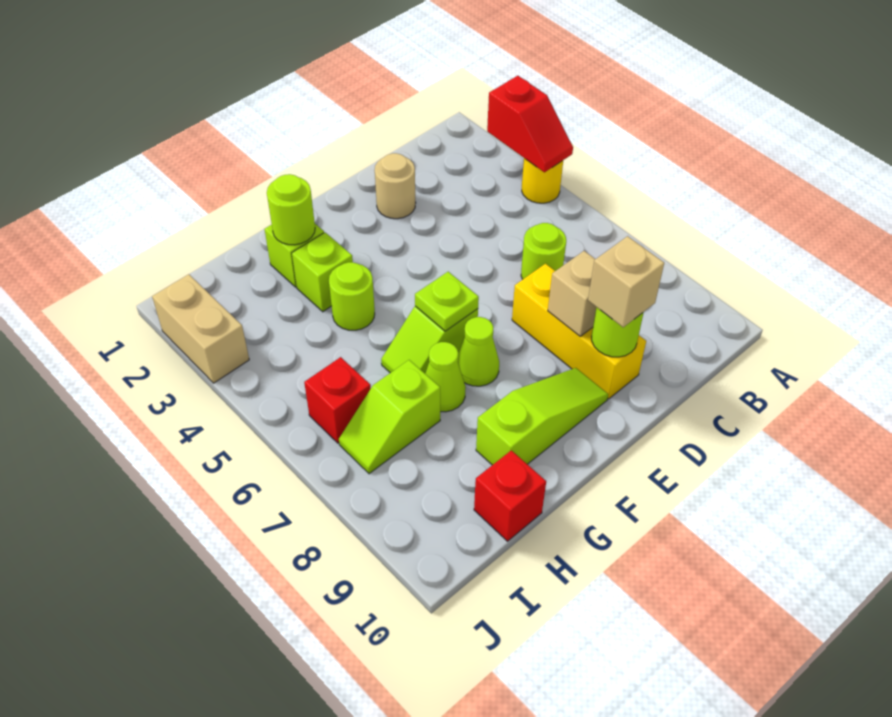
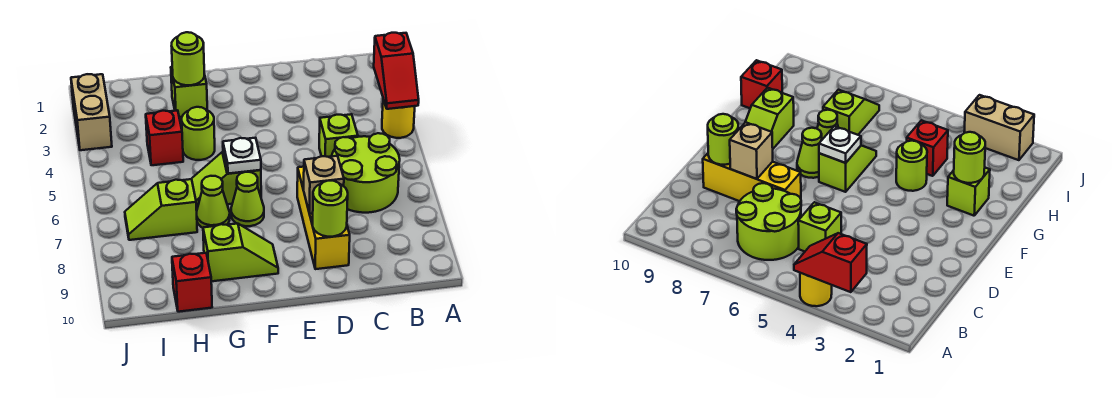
lime round brick C6 level 1 -> lime round brick B6:C7 level 1
tan round brick D2 level 1 -> none
tan brick D9 level 3 -> none
lime slope E9:G9 level 1 top G -> lime slope F9:G9 level 1 top G
lime plate F6 level 2 -> white plate F6 level 2
lime brick G3 level 1 -> lime brick C5 level 1
red brick I6 level 1 -> red brick H4 level 1

